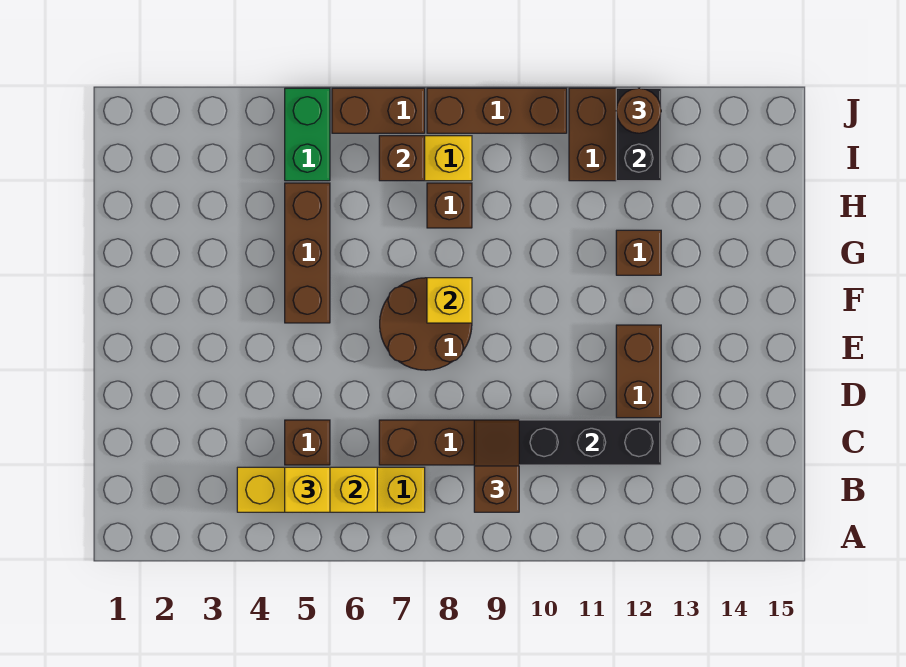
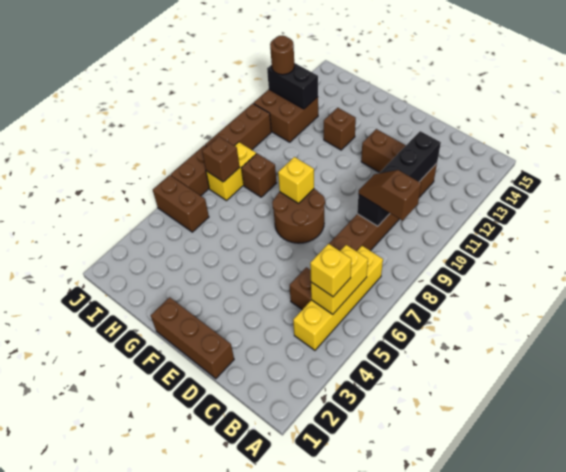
brown brick F5:H5 level 1 -> brown brick D1:F1 level 1
green brick I5:J5 level 1 -> brown brick I5:J5 level 1

